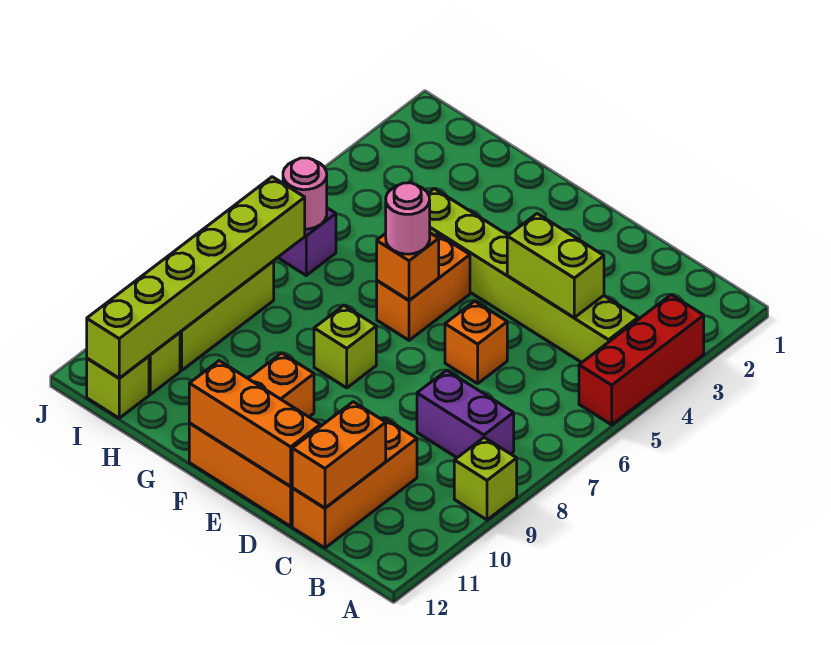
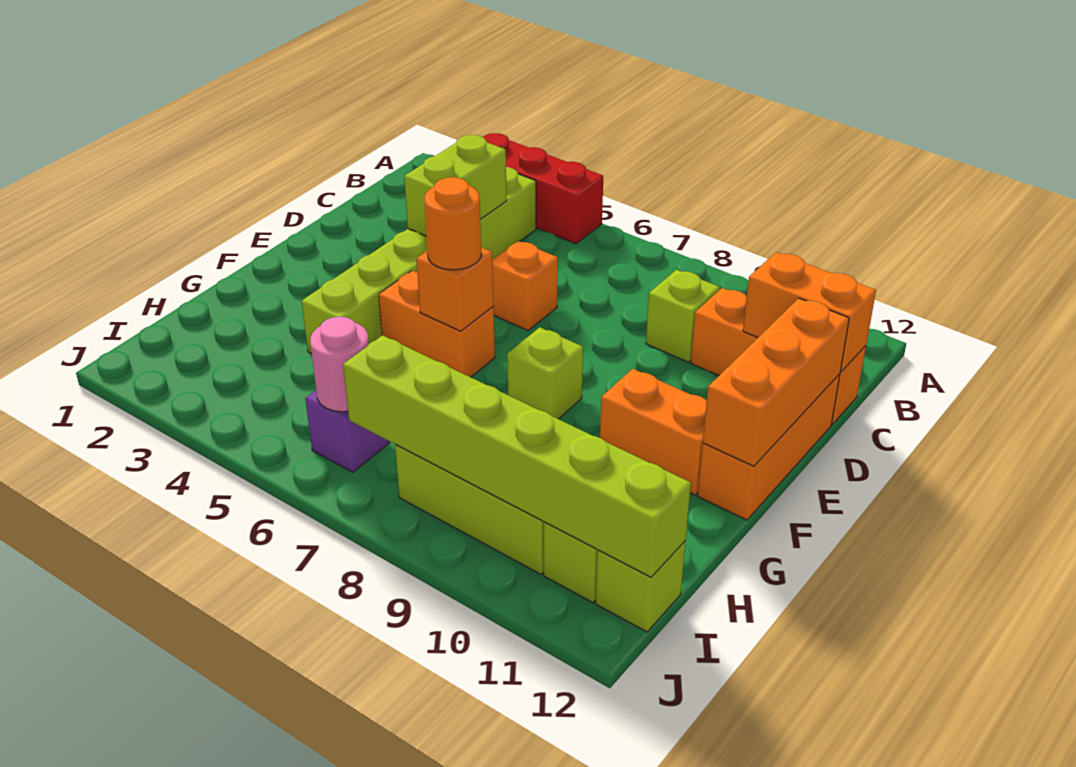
lime brick A9 level 1 -> lime brick C9 level 1
purple brick B8:C8 level 1 -> none
pink round brick F6 level 3 -> orange round brick F6 level 3

